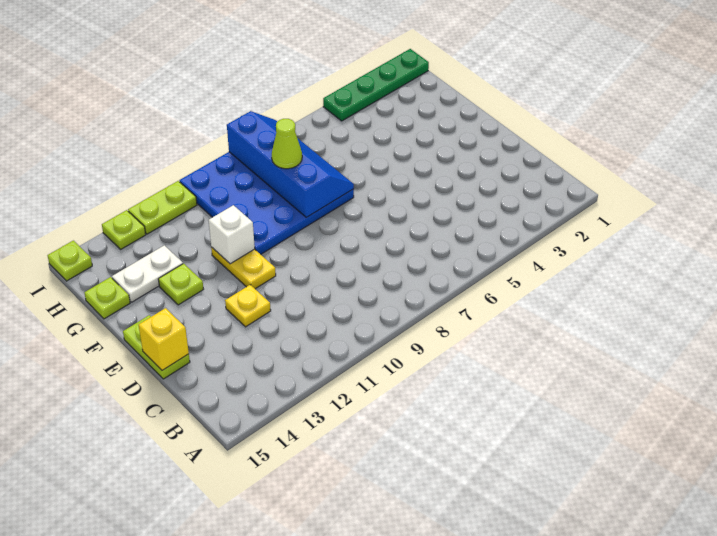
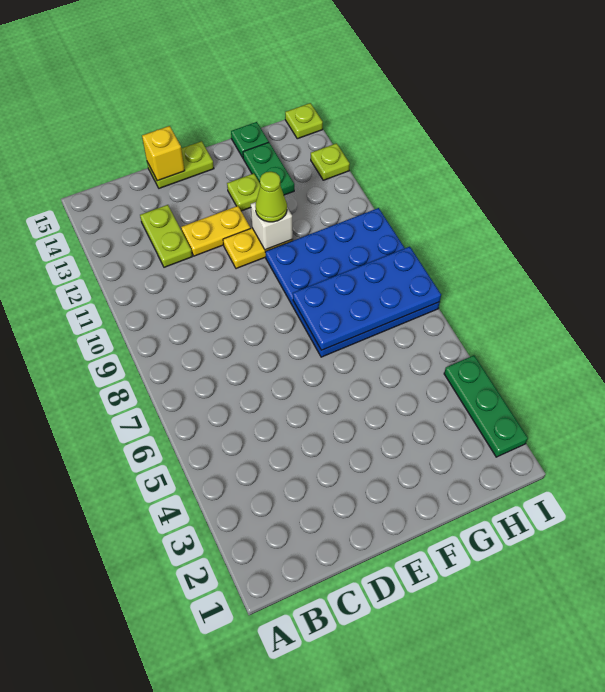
yellow plate D12 level 1 -> yellow plate D12:E12 level 1
blue slope F7:I8 level 2 top 8 -> blue plate F7:I8 level 2
lime cone G8 level 3 -> lime cone F11 level 3
white plate G13:G14 level 1 -> green plate G13:G14 level 1
lime plate G15 level 1 -> green plate G15 level 1
green plate I1:I4 level 1 -> green plate I2:I4 level 1
lime plate I11:I12 level 1 -> lime plate C12:C13 level 1

